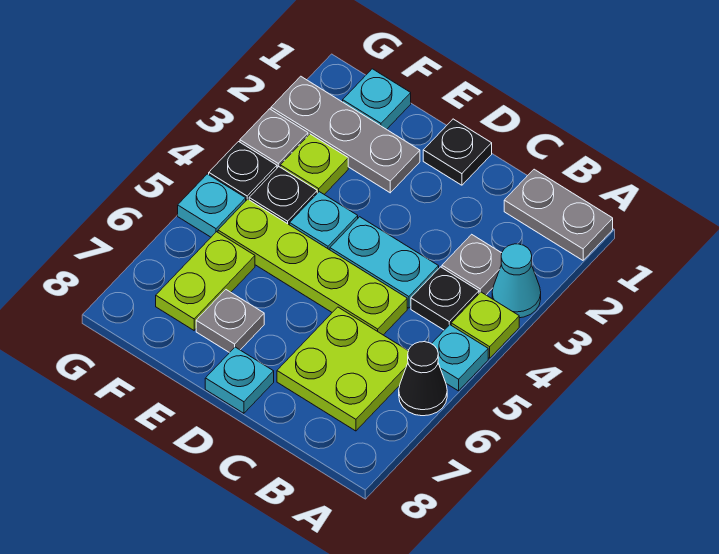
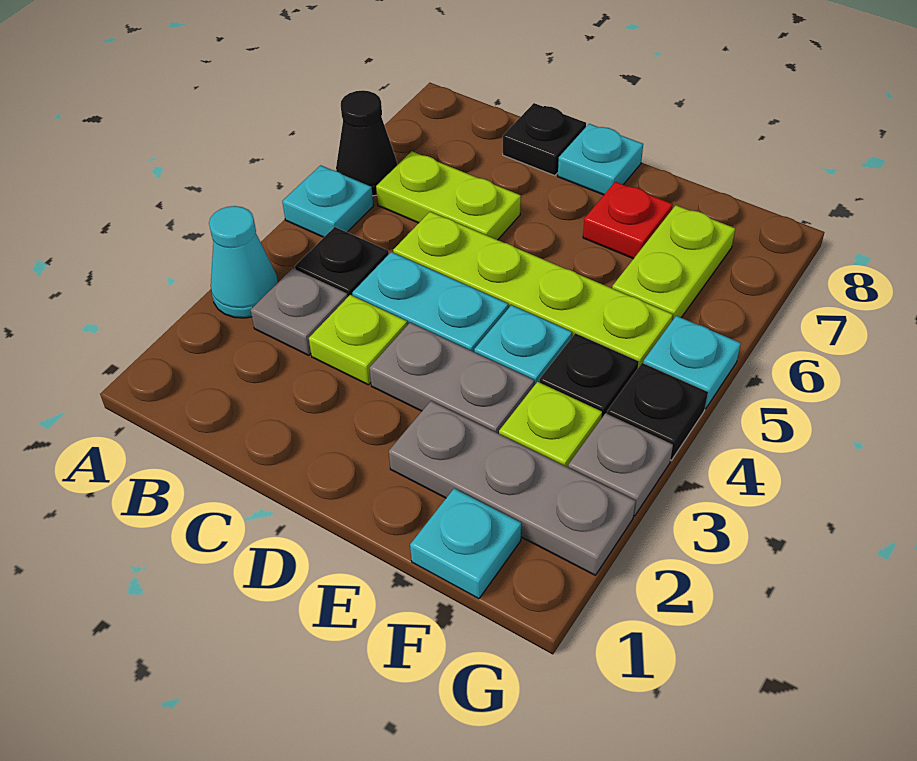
grey plate A1:B1 level 1 -> grey plate D3:E3 level 1
lime plate A4 level 1 -> lime plate C3 level 1
lime plate B6:C7 level 1 -> lime plate B6:C6 level 1
black plate D1 level 1 -> black plate C8 level 1
grey plate E7 level 1 -> red plate E7 level 1

